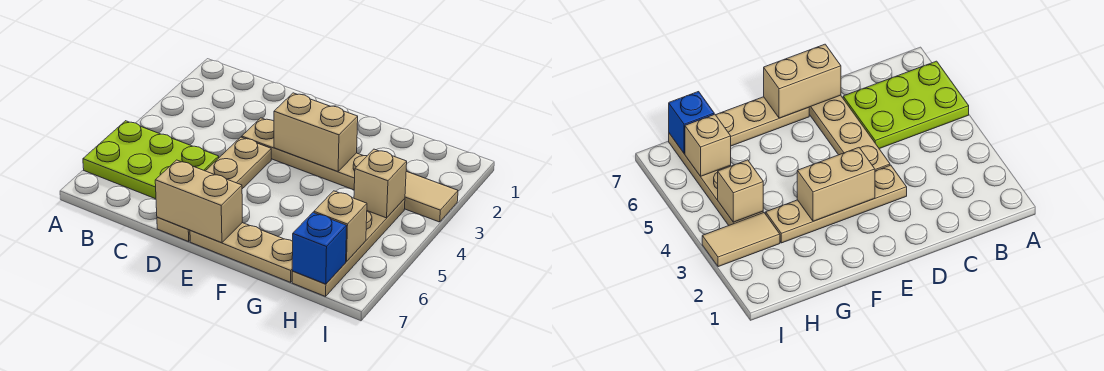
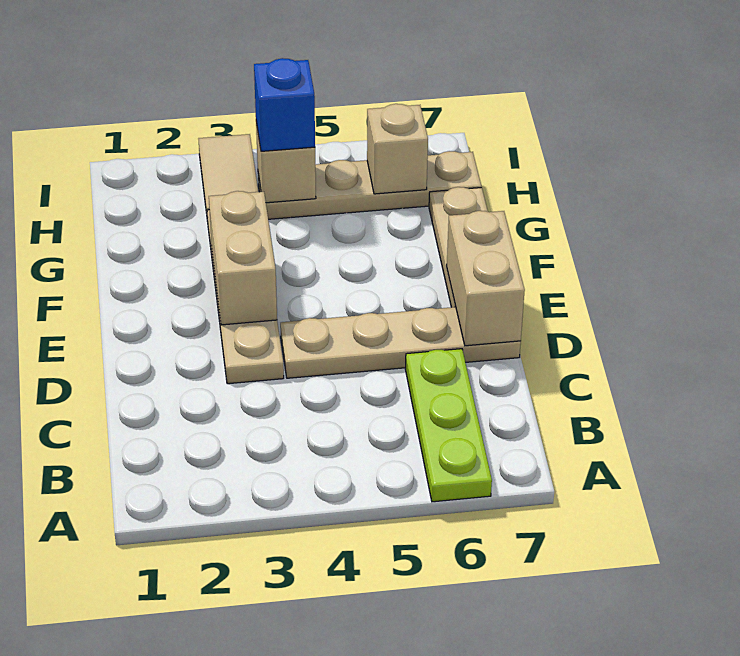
lime plate A5:C6 level 1 -> lime plate A6:C6 level 1
blue brick H7 level 2 -> blue brick H4 level 3

